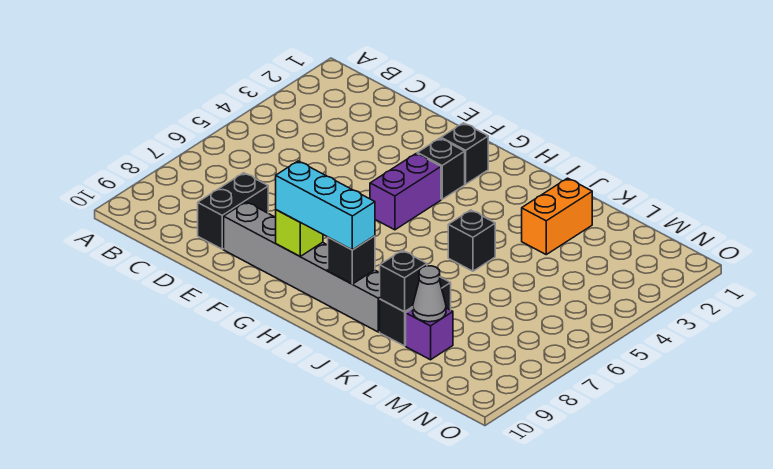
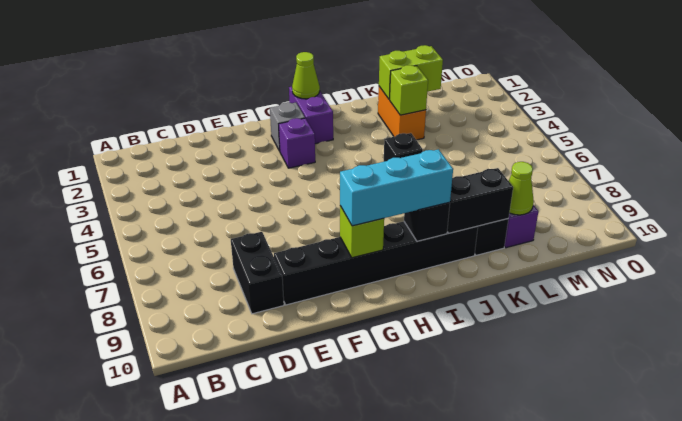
grey brick E9:J9 level 1 -> black brick E9:J9 level 1
black brick G2 level 1 -> grey brick G2 level 1
black brick G3 level 1 -> purple brick G3 level 1
purple brick G4:G5 level 1 -> purple brick H1:H2 level 1
none -> lime cone H1 level 2
none -> lime brick K2:L2 level 2
none -> lime brick K3 level 2
black brick K9 level 2 -> black brick J9:K9 level 2
grey cone L9 level 2 -> lime cone L9 level 2

